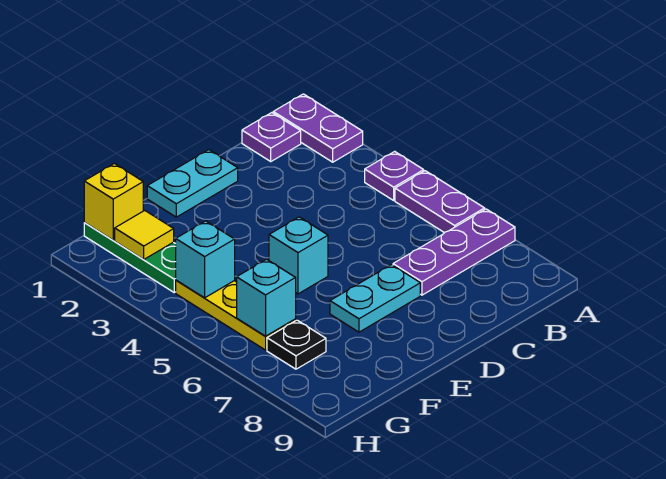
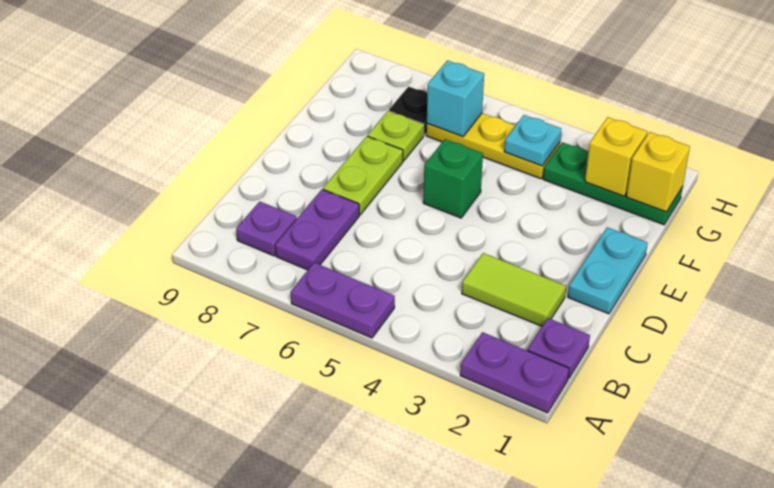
purple plate A4 level 1 -> purple plate B8 level 1
purple plate A7:C7 level 1 -> purple plate B7:C7 level 1
none -> lime tile C2:C3 level 1
cyan plate D7:E7 level 1 -> lime plate D7:E7 level 1
cyan brick E5 level 1 -> green brick E5 level 1
none -> lime plate F7 level 1
yellow tile G2 level 2 -> yellow brick G2 level 2
cyan brick G4 level 2 -> cyan plate G4 level 2

